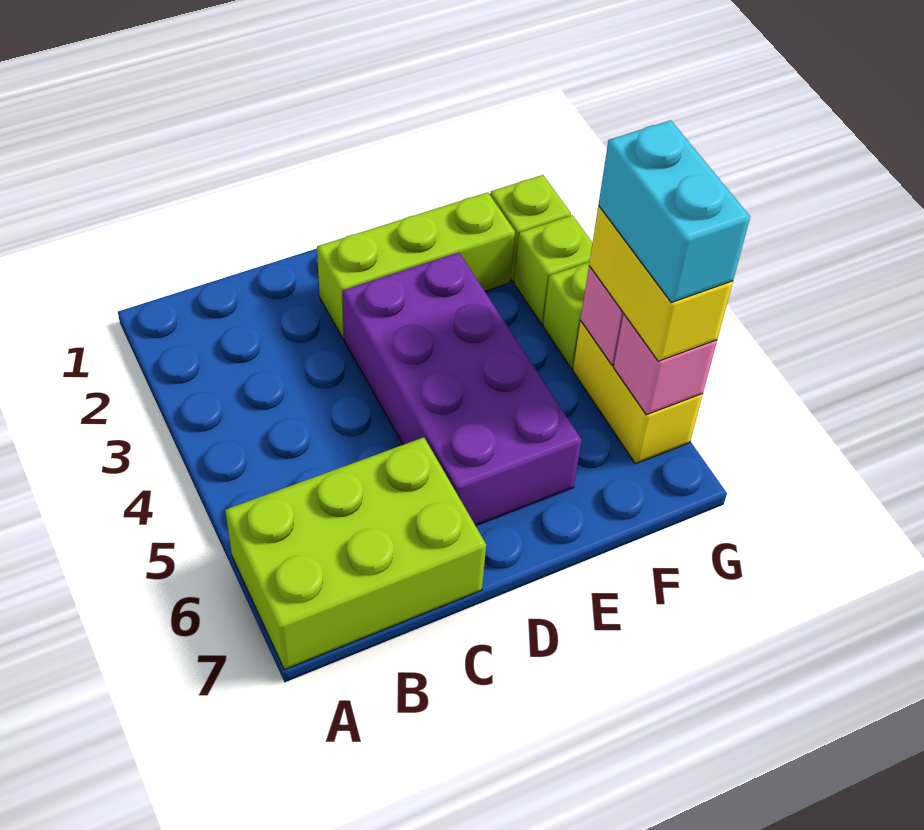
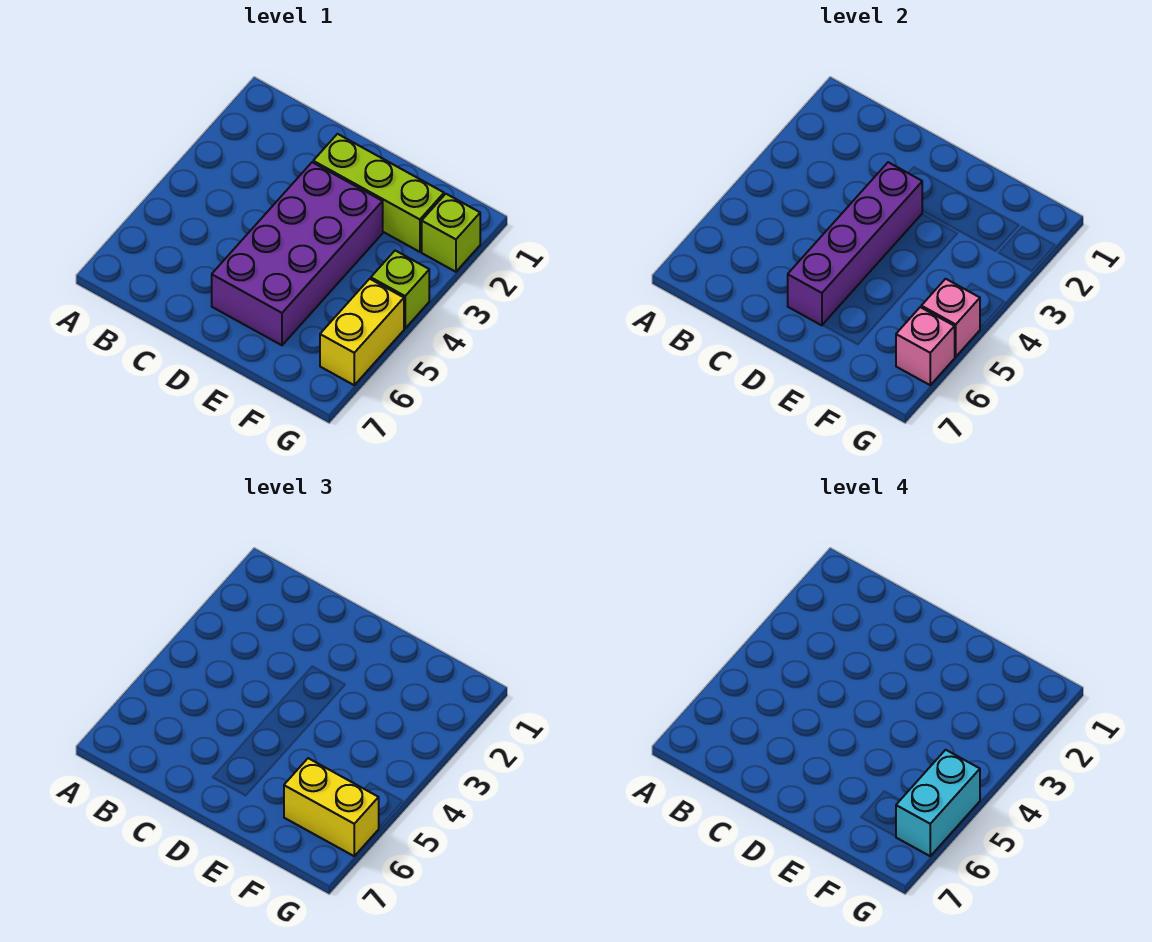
lime brick A6:C7 level 1 -> none
none -> purple brick D3:D6 level 2
lime brick G3 level 1 -> none
yellow brick G5:G6 level 3 -> yellow brick F6:G6 level 3

